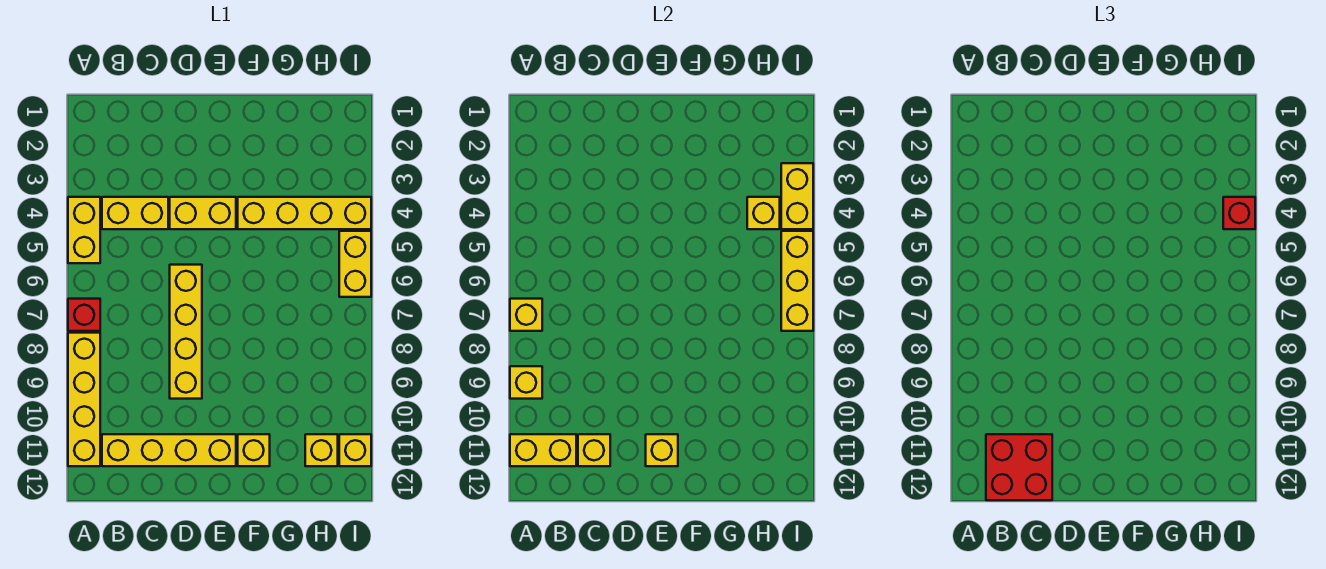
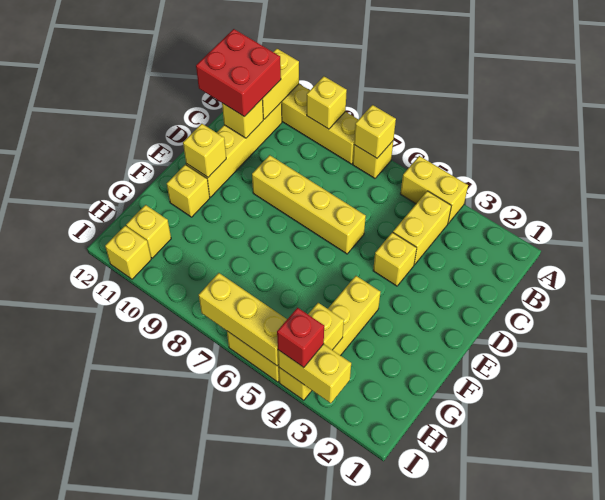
red brick A7 level 1 -> yellow brick A7 level 1
yellow brick D4:E4 level 1 -> yellow brick D4 level 1

